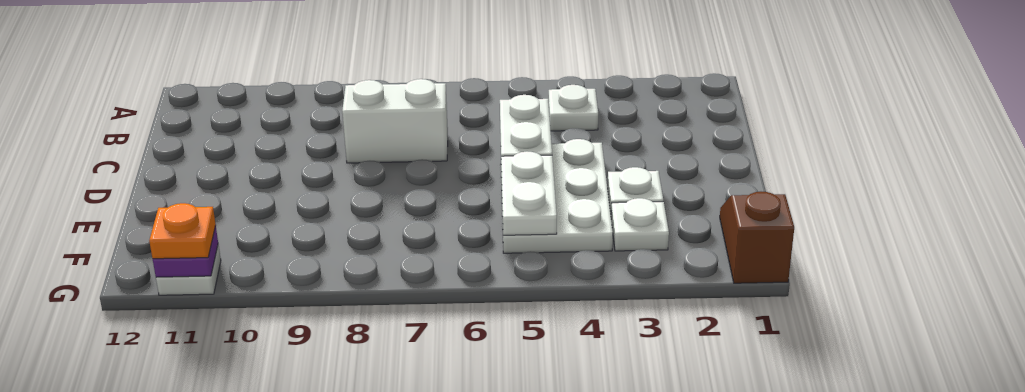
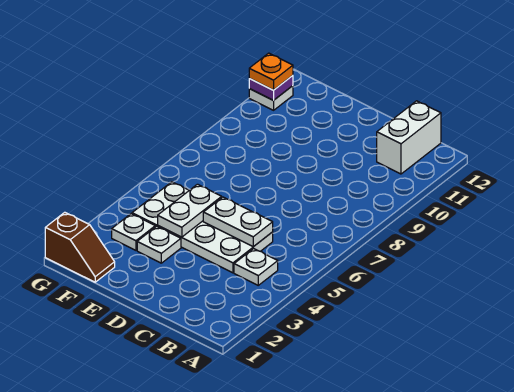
white brick C7:C8 level 1 -> white brick B11:B12 level 1
white plate D4:F5 level 1 -> white plate C4:F5 level 1
white plate E5:F5 level 2 -> white plate E4:E5 level 2

